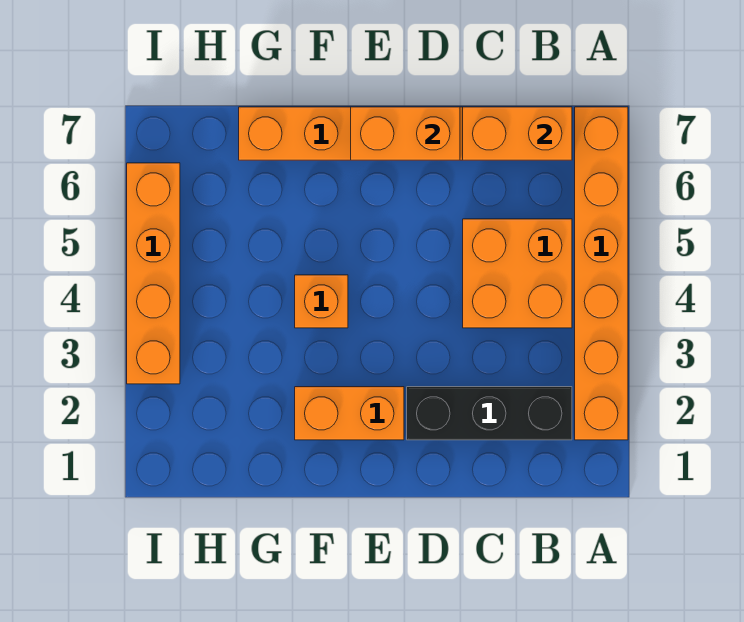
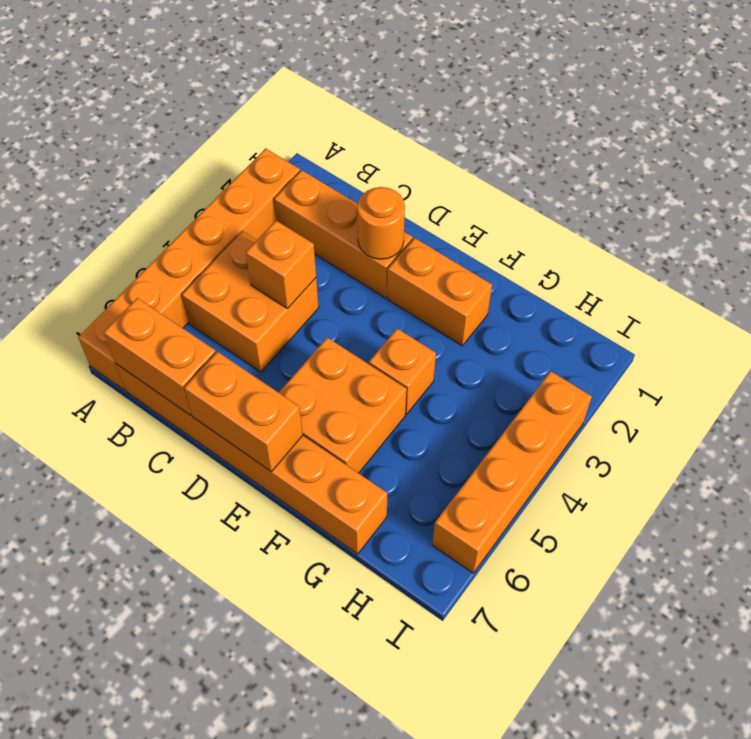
black brick B2:D2 level 1 -> orange brick B2:D2 level 1
none -> orange brick C4 level 2
none -> orange round brick D2 level 2
none -> orange brick E5:F6 level 1

